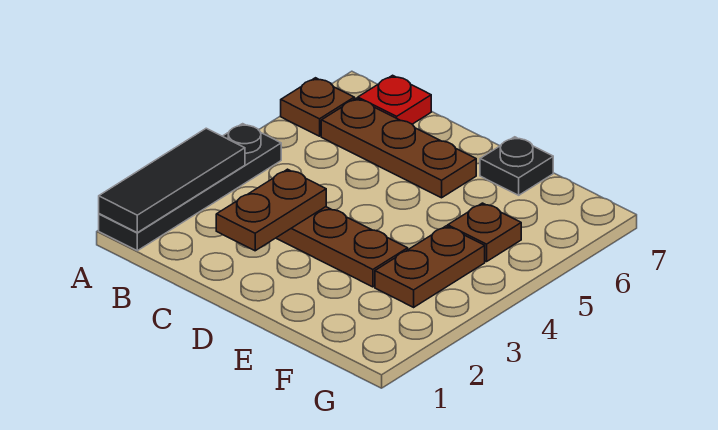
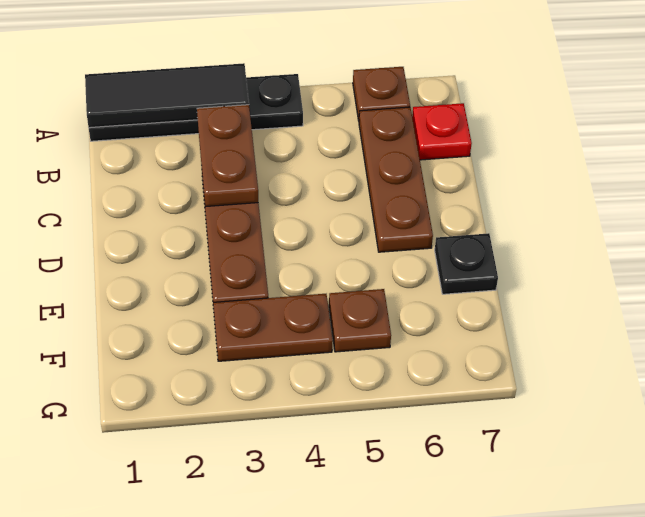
brown plate C2:C3 level 2 -> brown plate B3:C3 level 2

